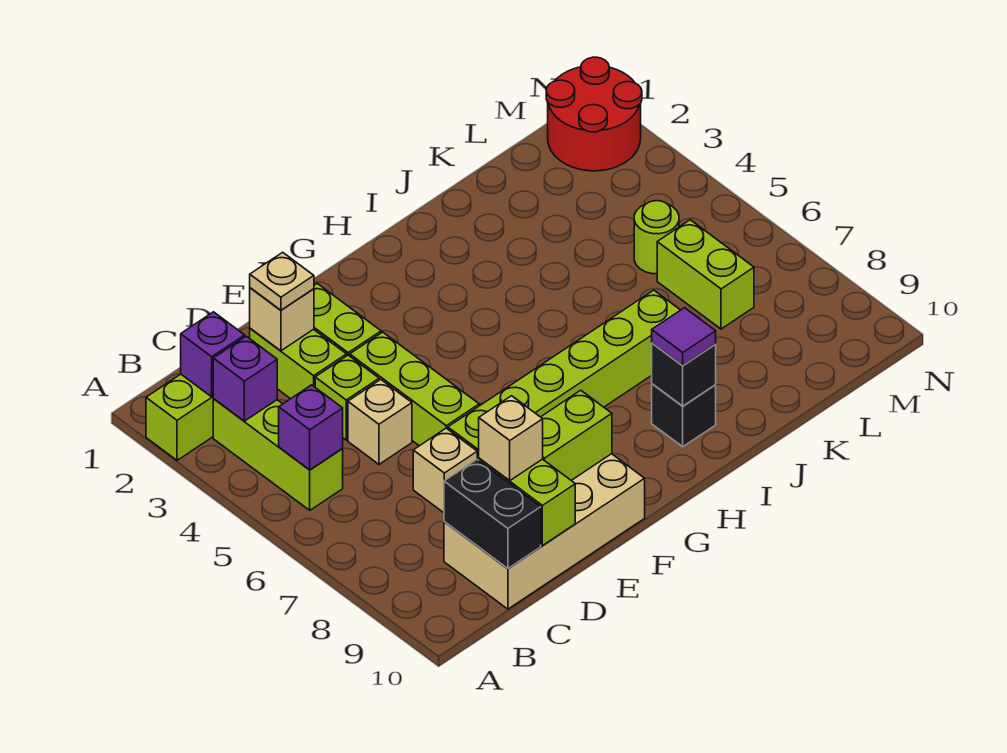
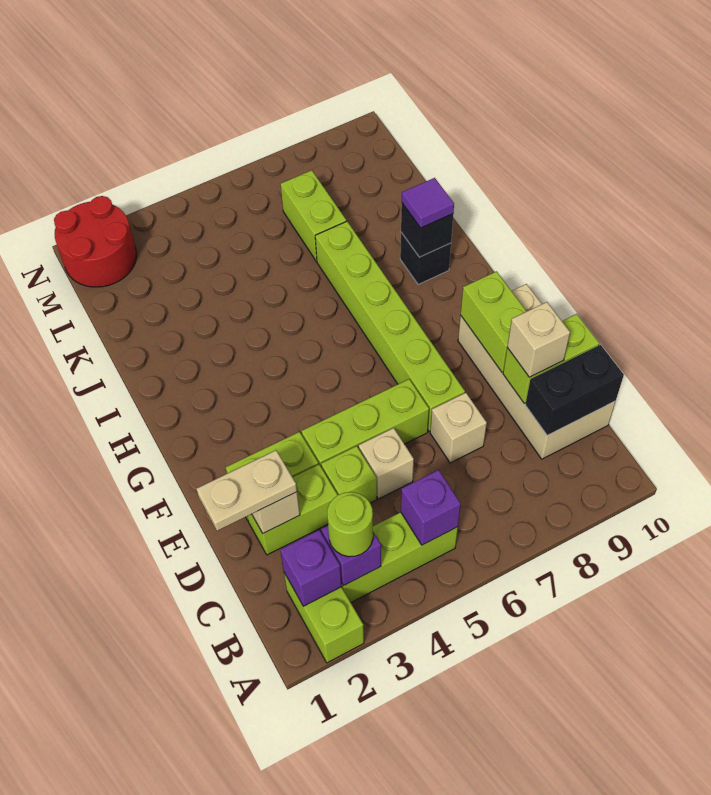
tan plate D2 level 3 -> tan plate D1:D2 level 3
lime round brick L5 level 1 -> lime round brick B3 level 3
lime brick L6:L7 level 1 -> lime brick K7:L7 level 1

